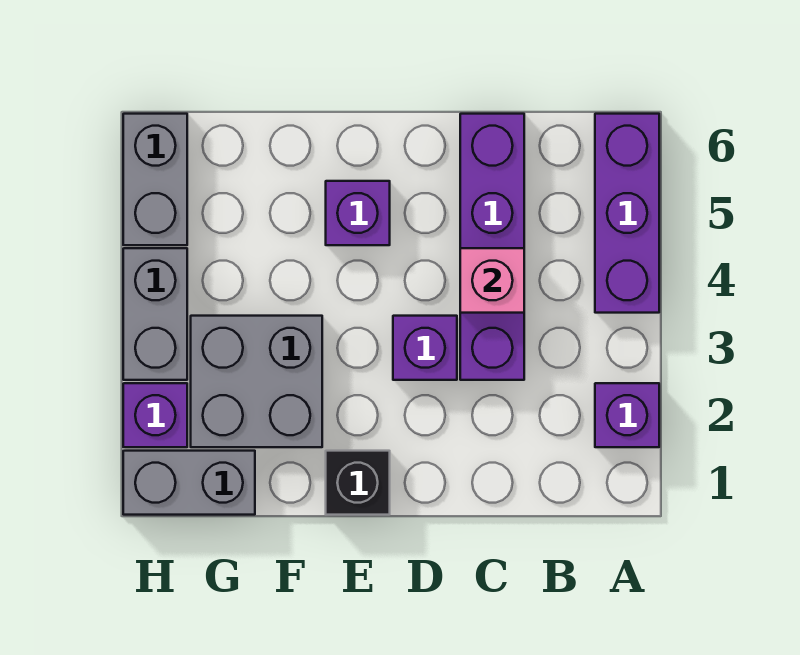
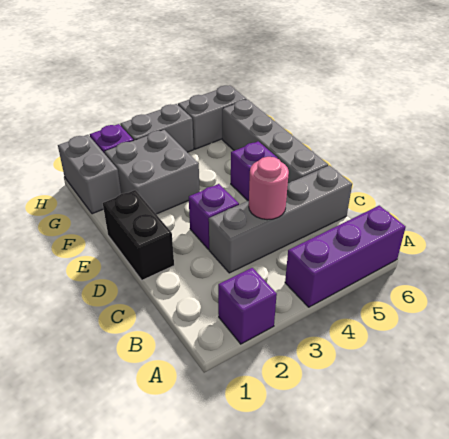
purple brick C3:C6 level 1 -> grey brick C3:C6 level 1
pink brick C4 level 2 -> pink round brick C4 level 2
none -> grey brick D6:G6 level 1
black brick E1 level 1 -> black brick D1:E1 level 1

